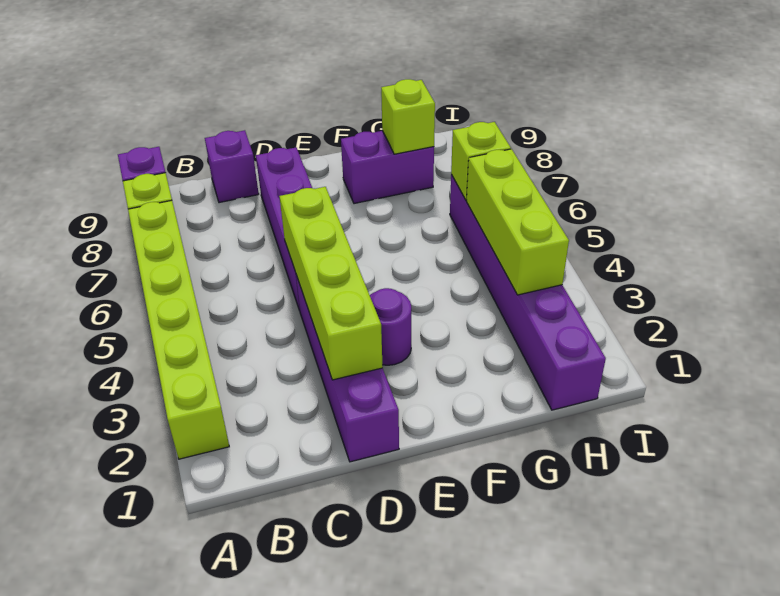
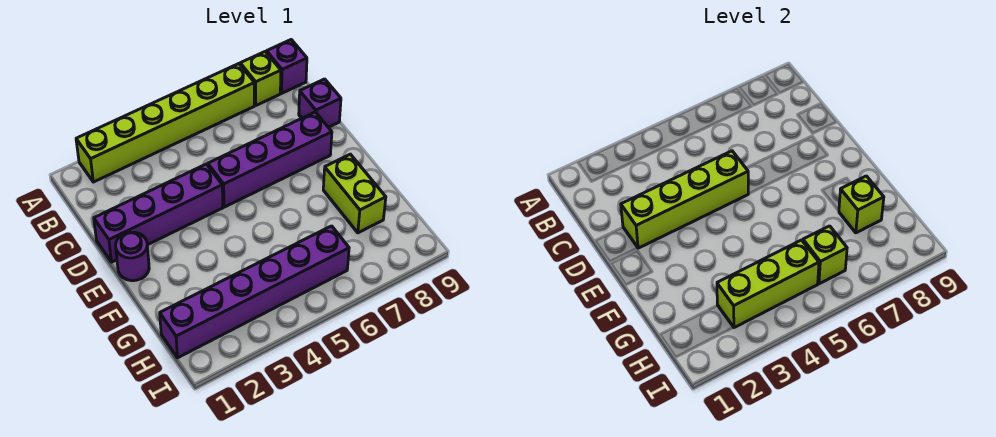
purple round brick E3 level 1 -> purple round brick E1 level 1
purple brick F8:G8 level 1 -> lime brick F8:G8 level 1

